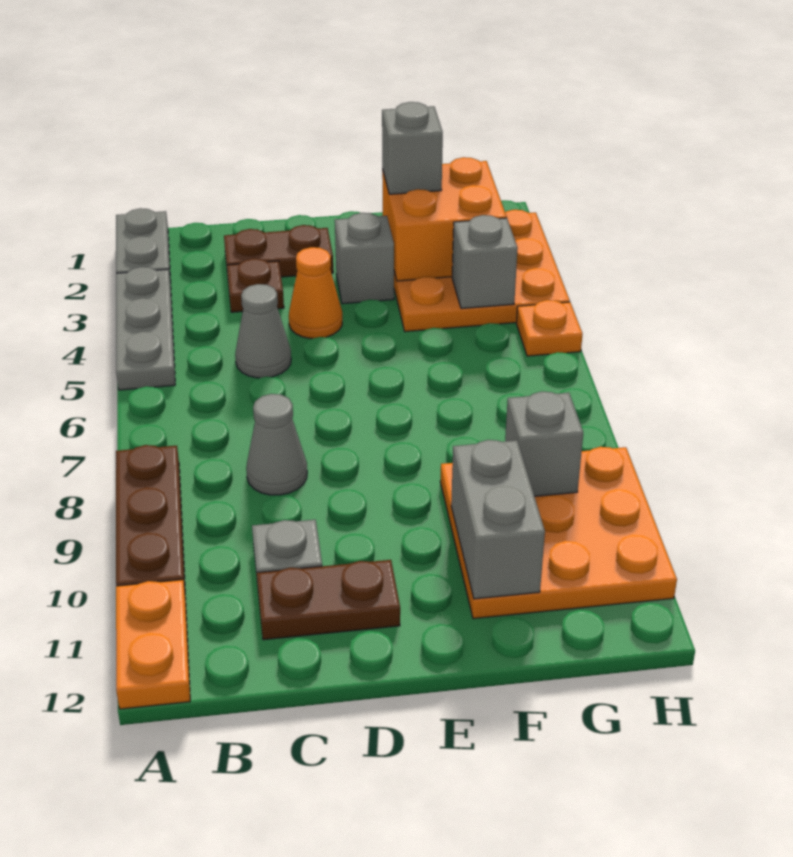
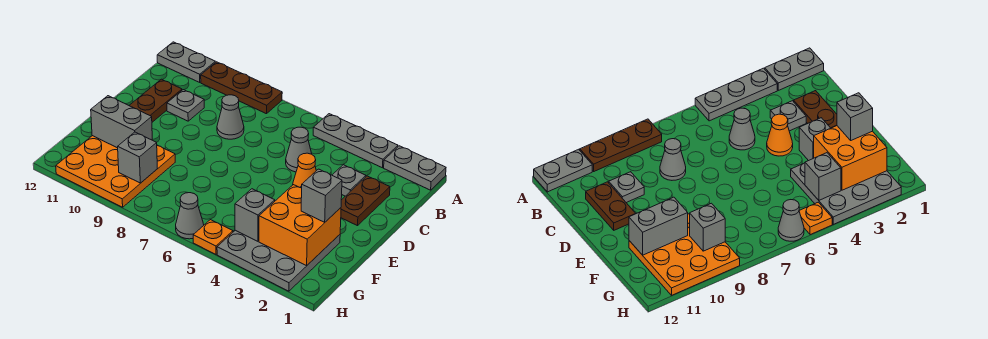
orange plate A11:A12 level 1 -> grey plate A11:A12 level 1
brown plate C3 level 1 -> grey plate C3 level 1
orange plate F2:H4 level 1 -> grey plate F2:H4 level 1
none -> grey cone H6 level 1

